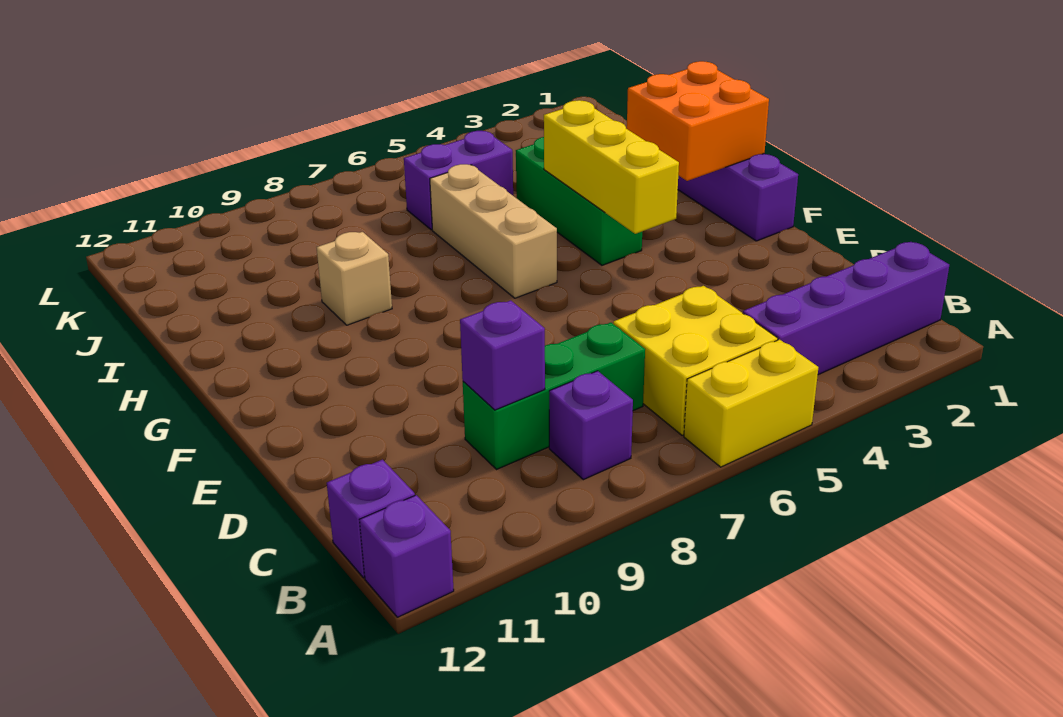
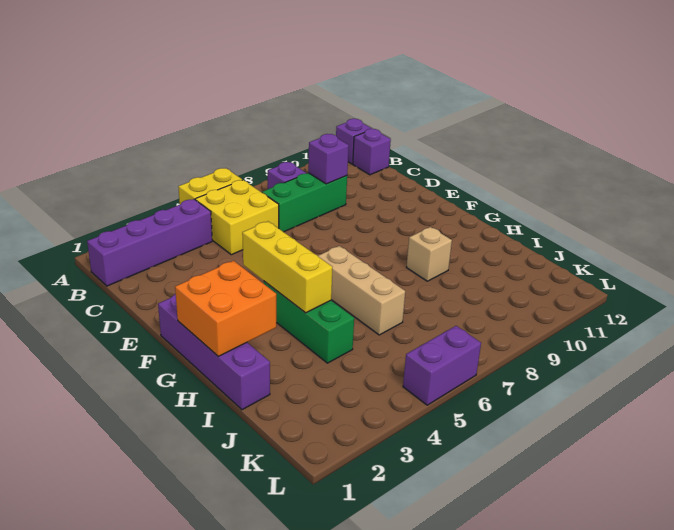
purple brick J5:J6 level 1 -> purple brick L5:L6 level 1

